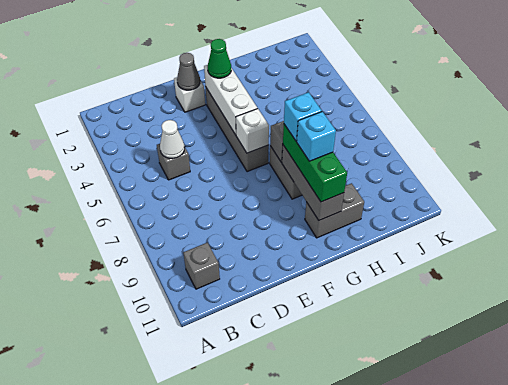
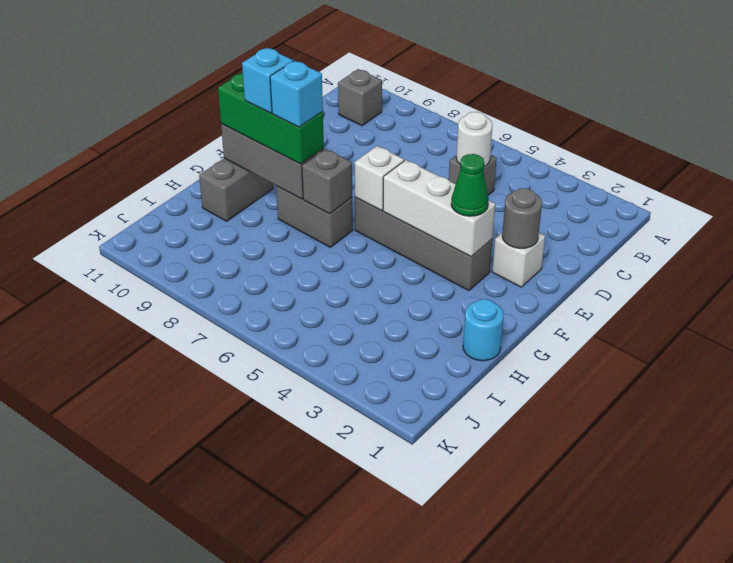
white cone C5 level 2 -> white round brick C5 level 2
grey cone E2 level 2 -> grey round brick E2 level 2
none -> cyan round brick H1 level 1

